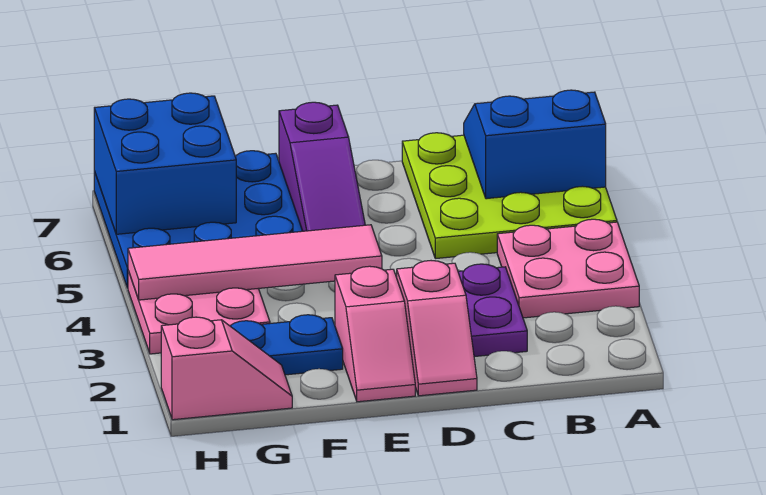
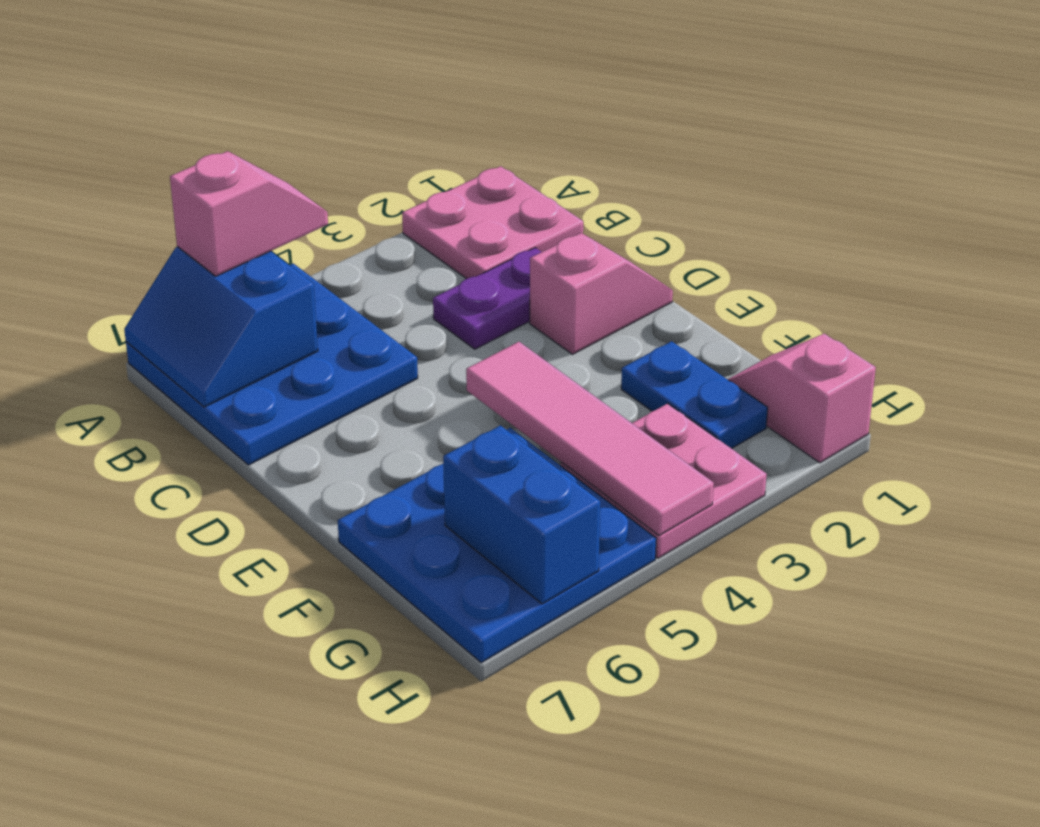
pink plate A3:B4 level 1 -> pink plate A1:B2 level 1
lime plate A5:C7 level 1 -> blue plate A5:C7 level 1
pink slope E1:E2 level 1 top 2 -> pink slope A5:A6 level 3 top 6
purple slope E5:E7 level 1 top 7 -> none
blue brick G6:H7 level 2 -> blue brick G6:H6 level 2

